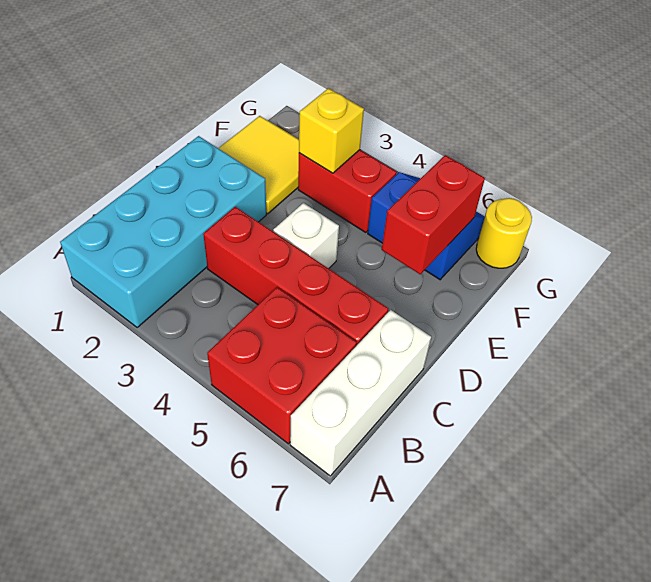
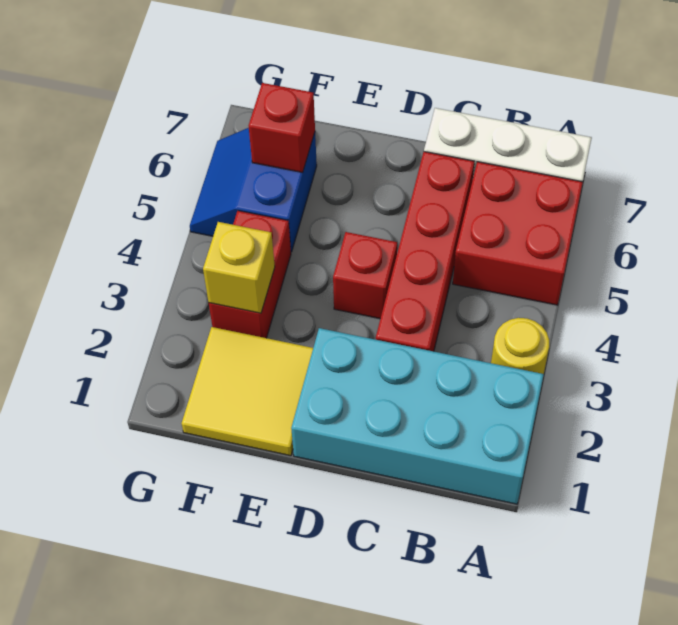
white brick D4 level 1 -> red brick D4 level 1
red brick E6:F6 level 2 -> red brick F6 level 2
yellow round brick G7 level 1 -> yellow round brick A3 level 1

